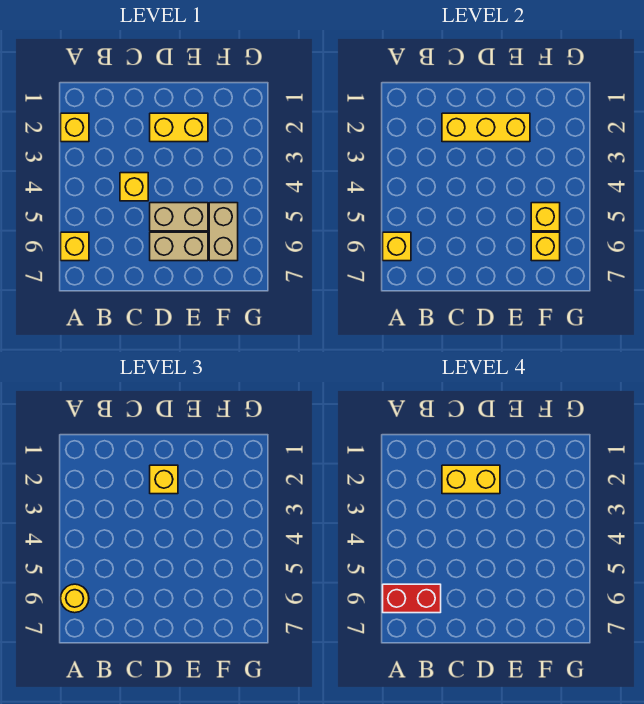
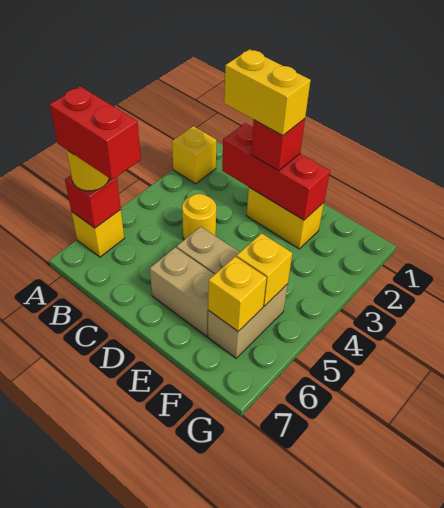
yellow brick A6 level 2 -> red brick A6 level 2
yellow brick C2:E2 level 2 -> red brick C2:E2 level 2
yellow brick C4 level 1 -> yellow round brick C4 level 1
yellow brick D2 level 3 -> red brick D2 level 3

